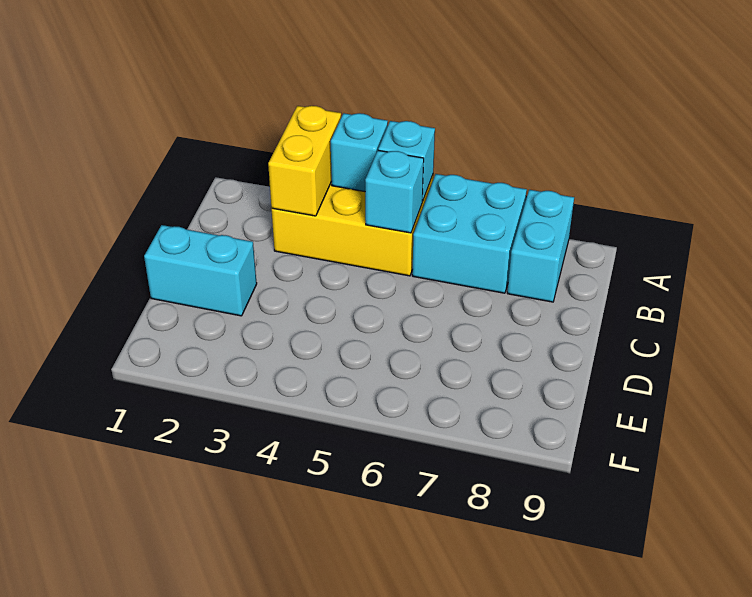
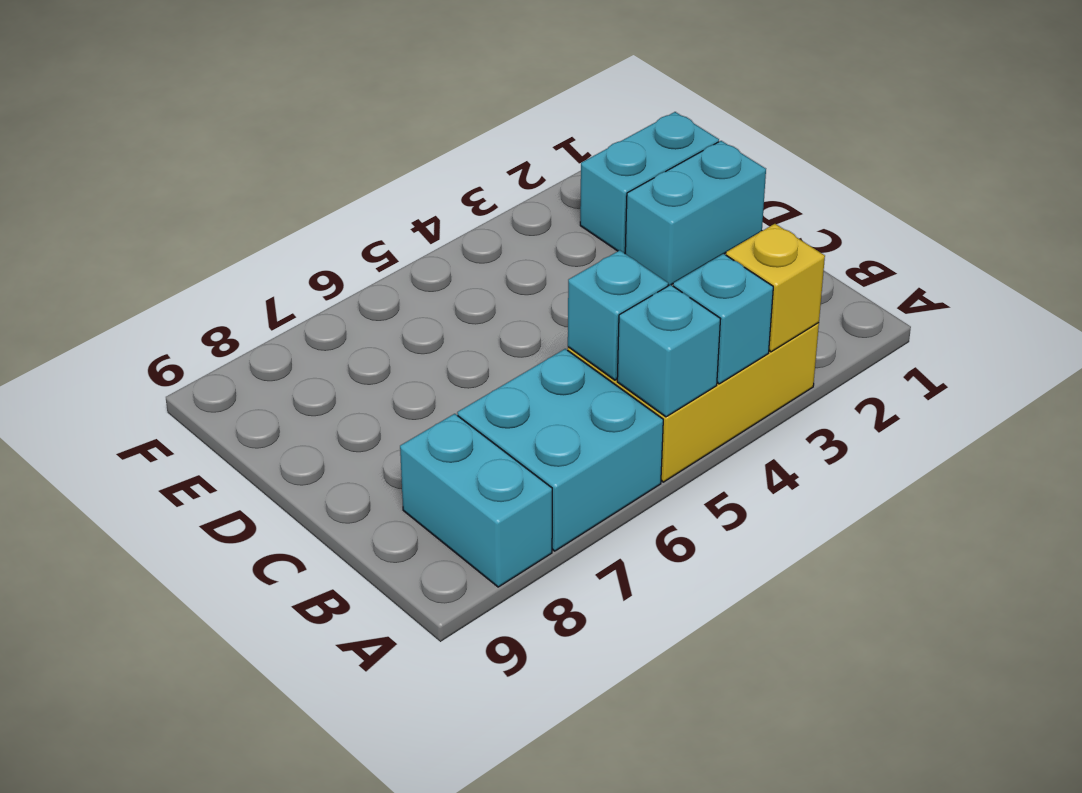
yellow brick A3:B3 level 2 -> yellow brick A3 level 2
none -> cyan brick E1:E2 level 1

